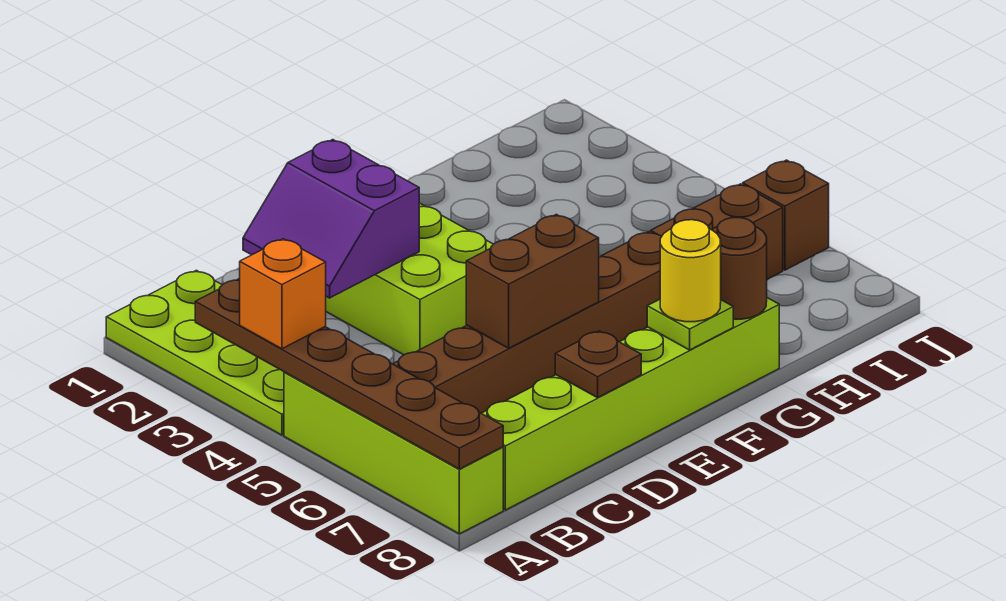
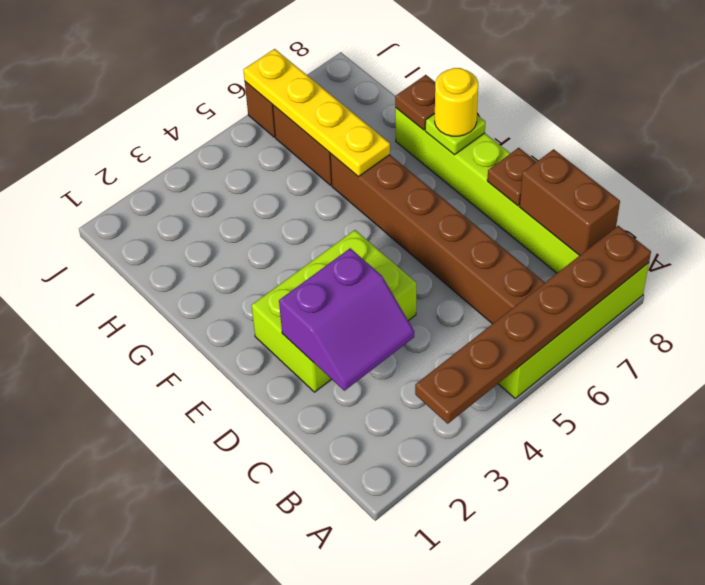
lime plate A1:B4 level 1 -> none
orange brick A4 level 3 -> none
brown brick D6:E6 level 2 -> brown brick B8:C8 level 2
none -> yellow plate G6:J6 level 2
brown round brick G8 level 2 -> brown plate G8 level 2

